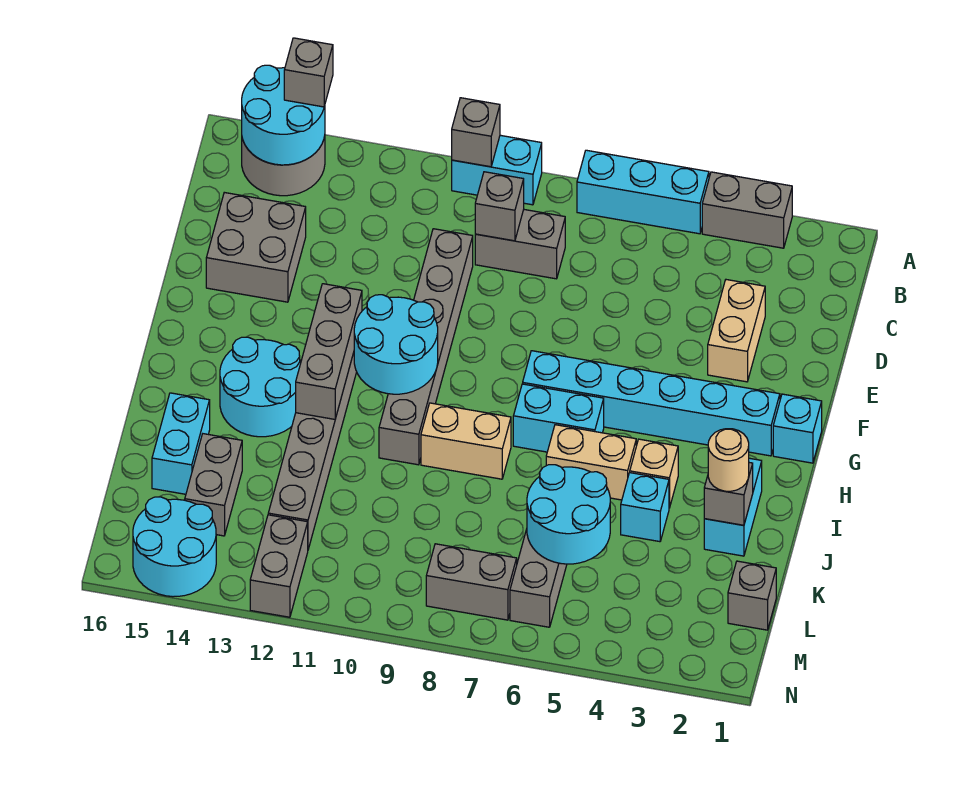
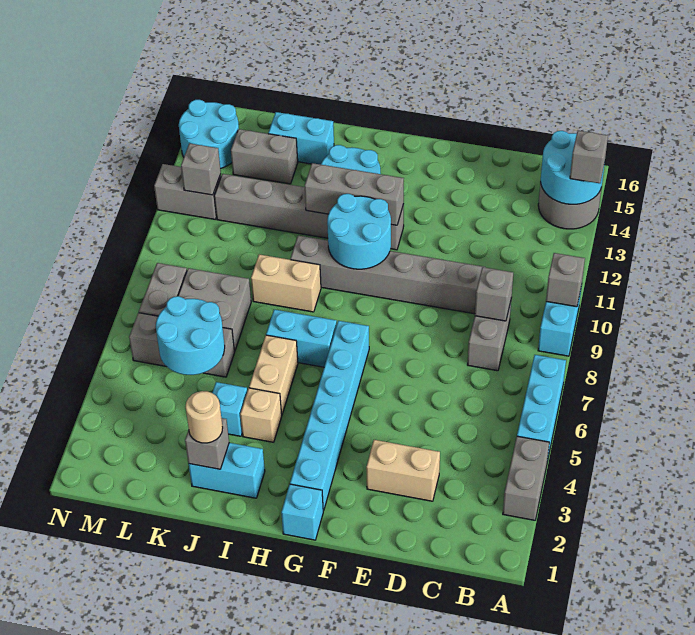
grey brick D14:E15 level 1 -> grey brick K7:L8 level 1
cyan brick H6:H7 level 1 -> cyan brick H7:I7 level 1
tan brick I8:I9 level 1 -> tan brick I9:J9 level 1
grey brick L1 level 1 -> grey brick M12 level 2

